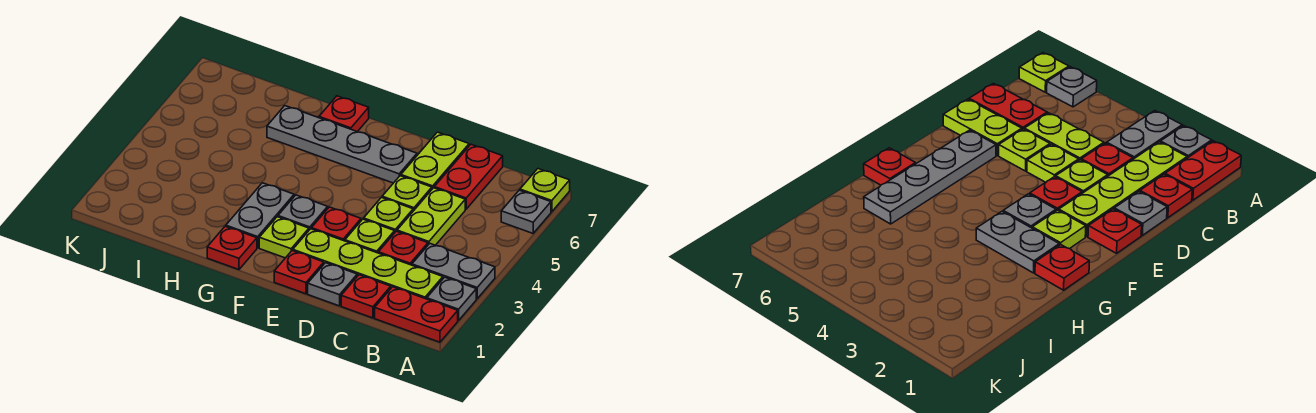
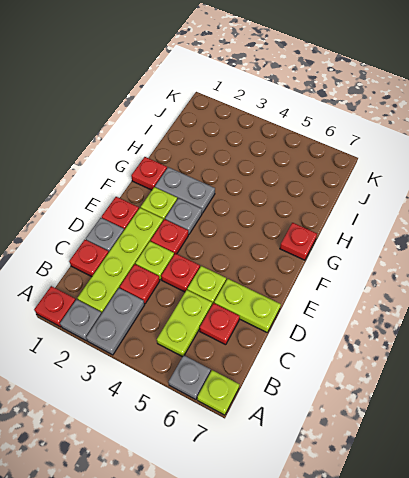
red plate A1:B1 level 1 -> red plate A1 level 1
lime plate C4:C5 level 1 -> lime plate B5:C5 level 1
red plate C6:C7 level 1 -> red plate C6 level 1
lime plate D4 level 1 -> red plate D4 level 1
grey plate E6:H6 level 1 -> none

